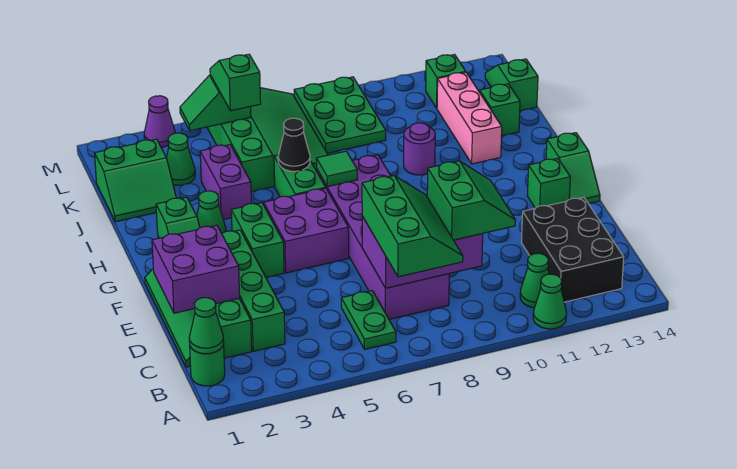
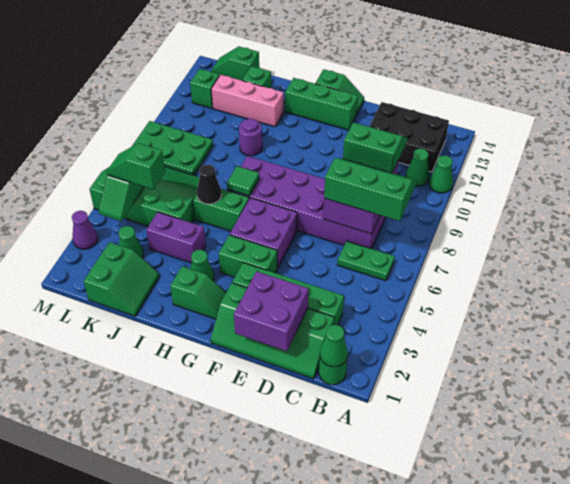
green brick F13 level 1 -> green brick F13:H13 level 1

